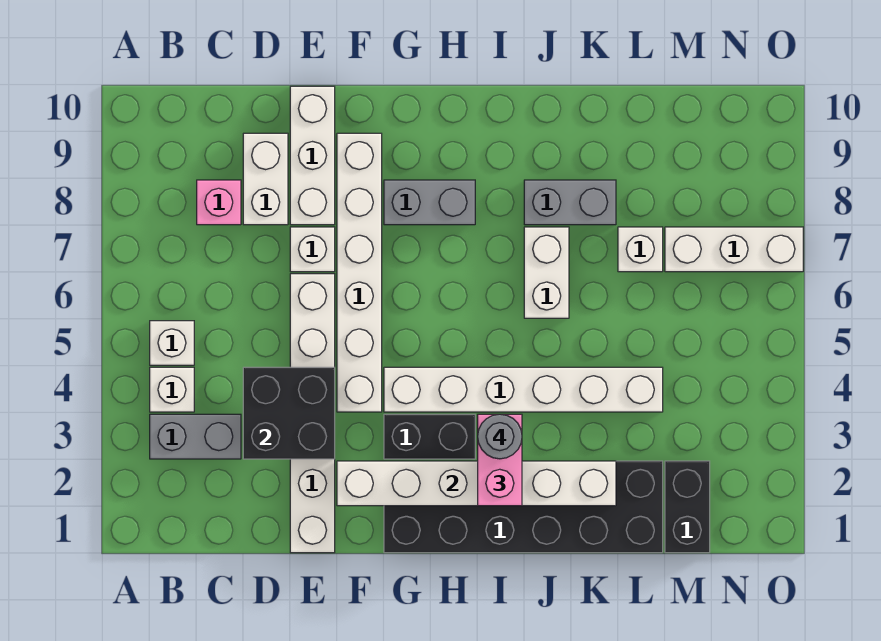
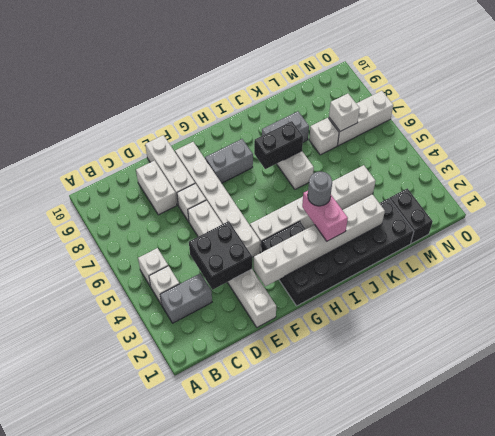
pink brick C8 level 1 -> none
none -> black brick I7:J7 level 2
none -> white brick M7 level 2

